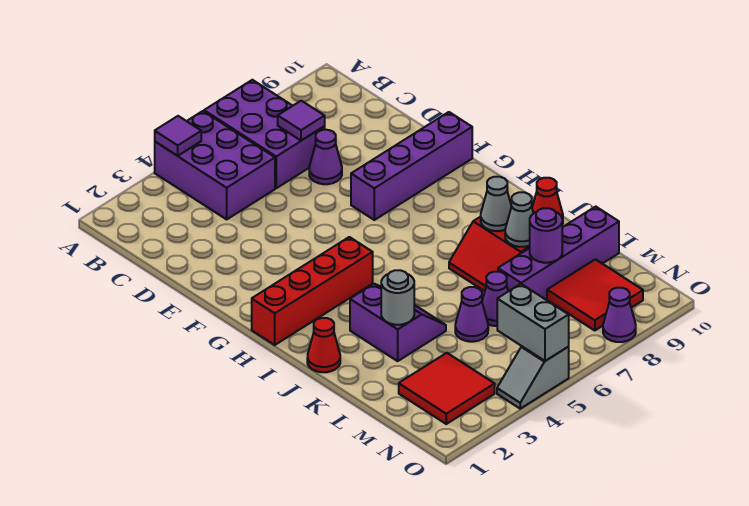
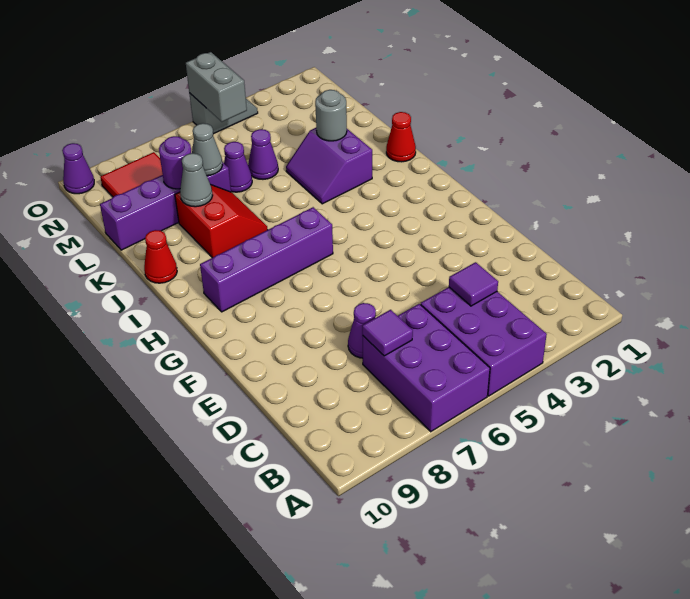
purple tile A4 level 2 -> purple tile C4 level 2
purple brick F7:F10 level 1 -> purple brick H6:H9 level 1
red brick H1:H4 level 1 -> none
grey cone J8 level 2 -> grey cone L7 level 2
red tile M2:N3 level 1 -> none
purple cone O8 level 1 -> purple cone O10 level 1

